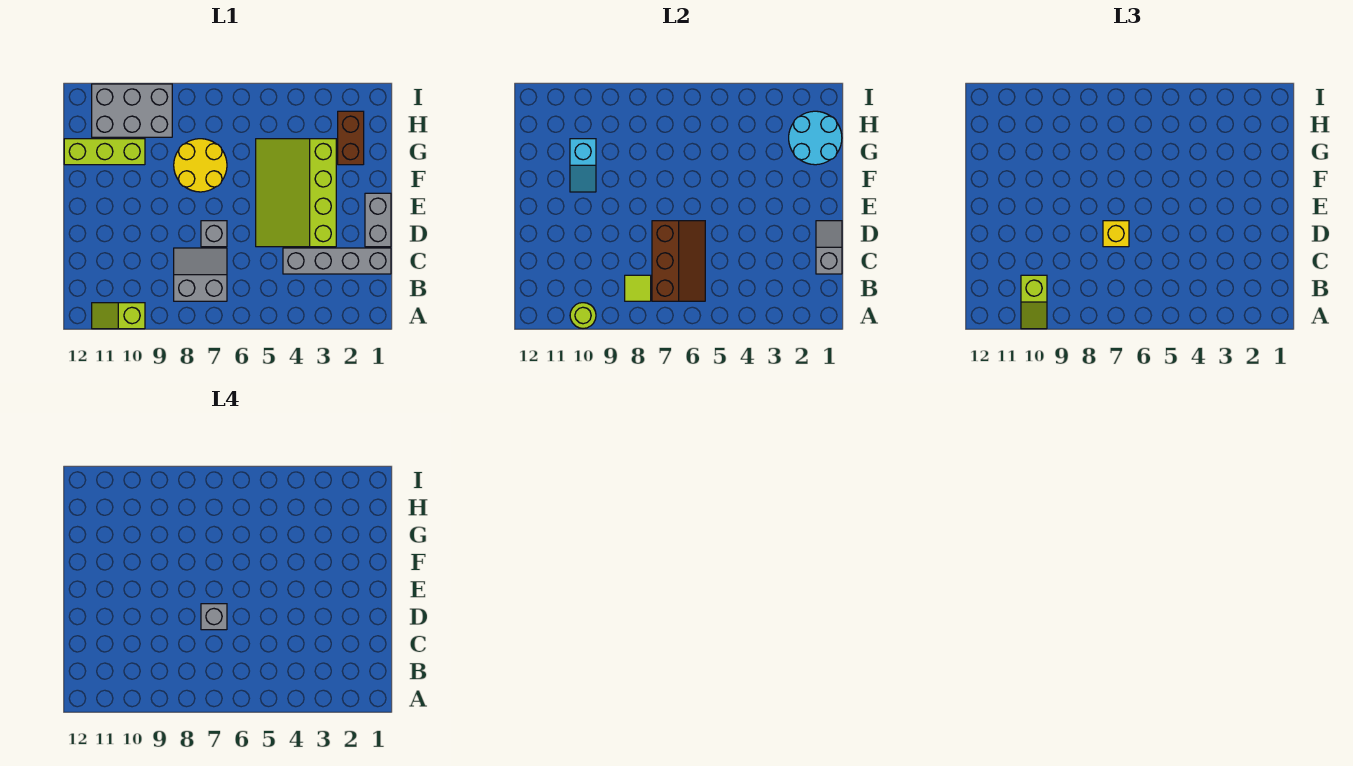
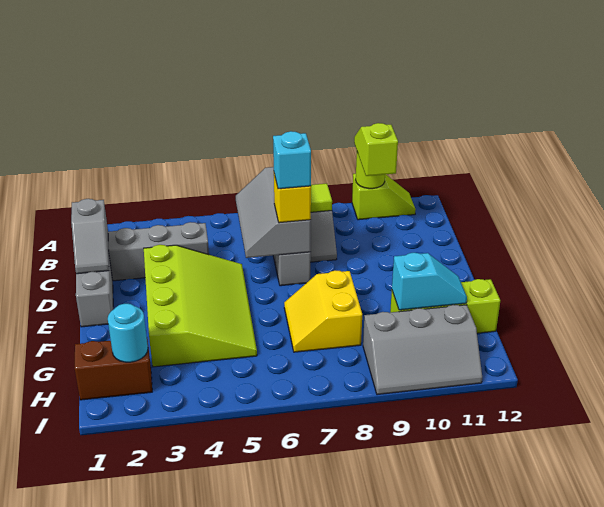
brown slope B6:D7 level 2 top 7 -> grey slope B6:D7 level 2 top 7
grey brick D7 level 4 -> cyan brick D7 level 4
yellow round brick F7:G8 level 1 -> yellow slope F7:G8 level 1 top 8
cyan slope F10:G10 level 2 top G -> cyan slope G10:G11 level 2 top 10
cyan round brick G1:H2 level 2 -> cyan round brick H2 level 2
brown brick G2:H2 level 1 -> brown brick H1:H2 level 1
grey brick H9:I11 level 1 -> grey slope H9:I11 level 1 top H

